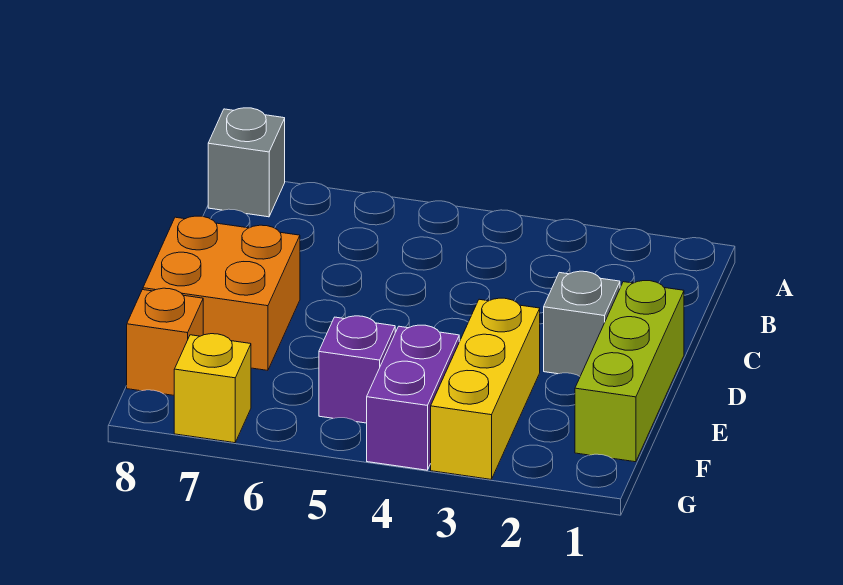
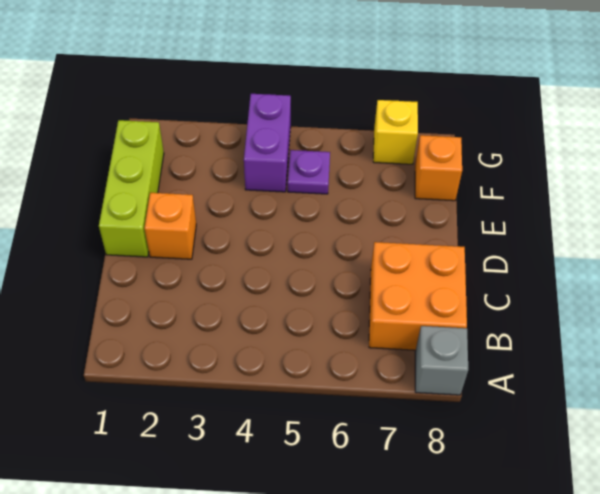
grey brick D2 level 1 -> orange brick D2 level 1
orange brick D7:E8 level 1 -> orange brick B7:C8 level 1
yellow brick E3:G3 level 1 -> none
purple brick F5 level 1 -> purple plate F5 level 1

